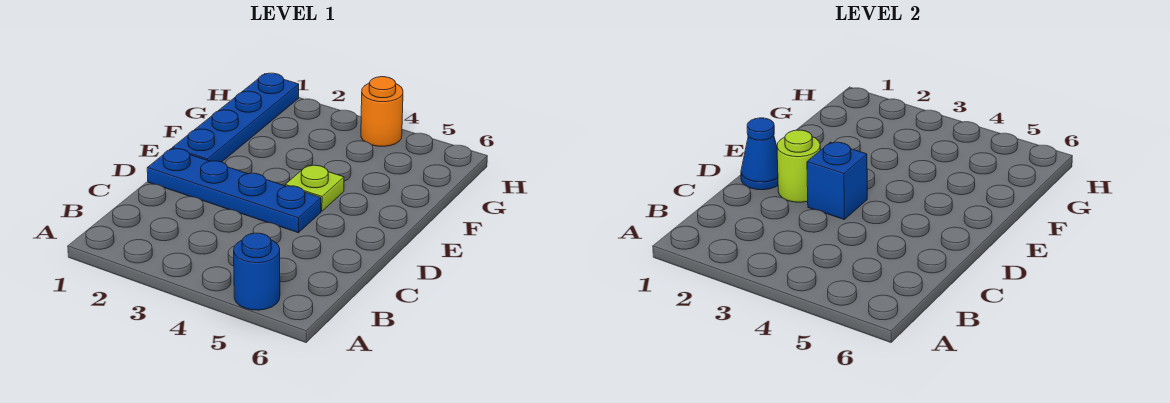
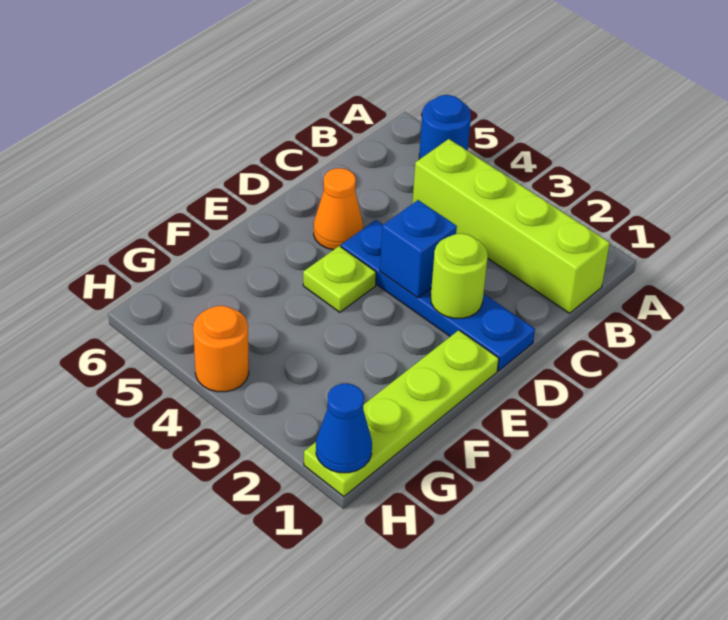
none -> lime brick B1:B4 level 1
blue cone D1 level 2 -> blue cone H1 level 2
none -> orange cone D5 level 1
blue plate E1:H1 level 1 -> lime plate E1:H1 level 1

